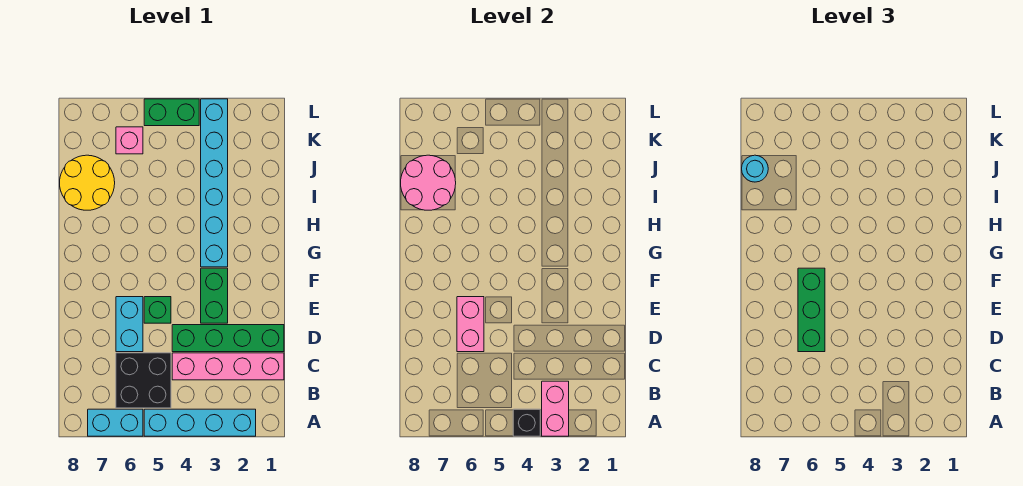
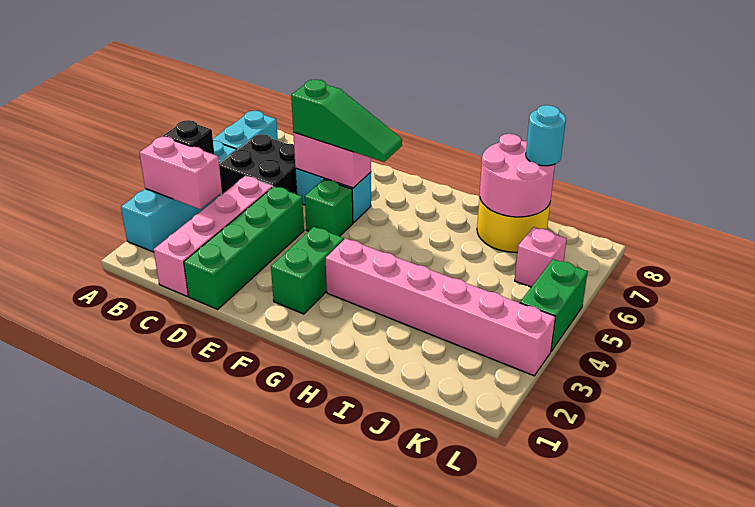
green brick D6:F6 level 3 -> green slope D6:F6 level 3 top D
green brick E3:F3 level 1 -> green brick F2:F3 level 1
cyan brick G3:L3 level 1 -> pink brick G3:L3 level 1

